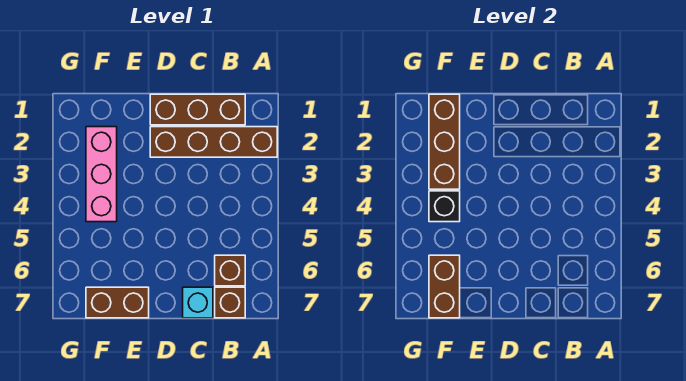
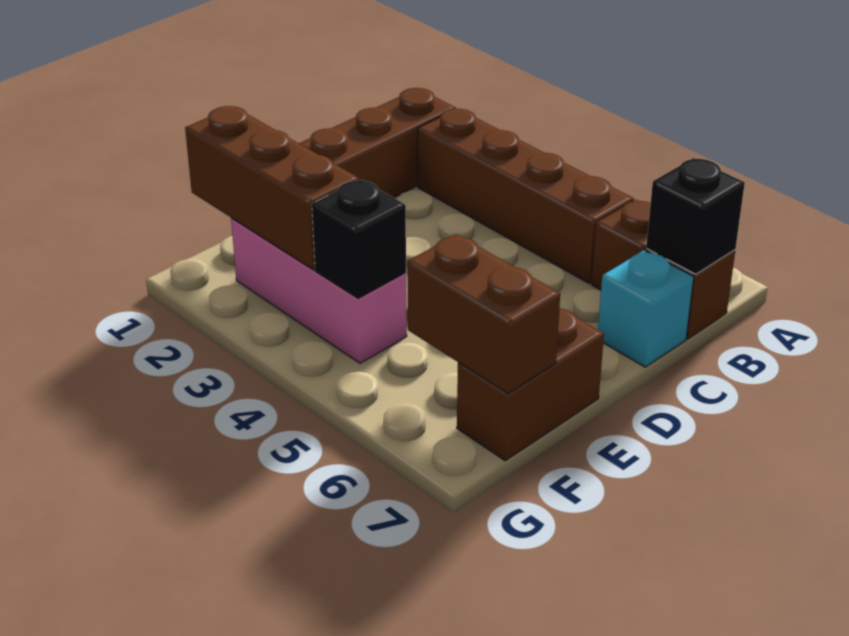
brown brick A2:D2 level 1 -> brown brick B2:B5 level 1
none -> black brick B7 level 2

